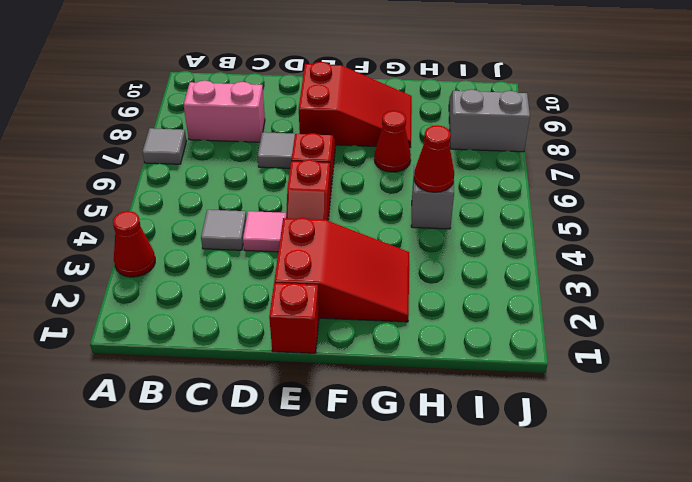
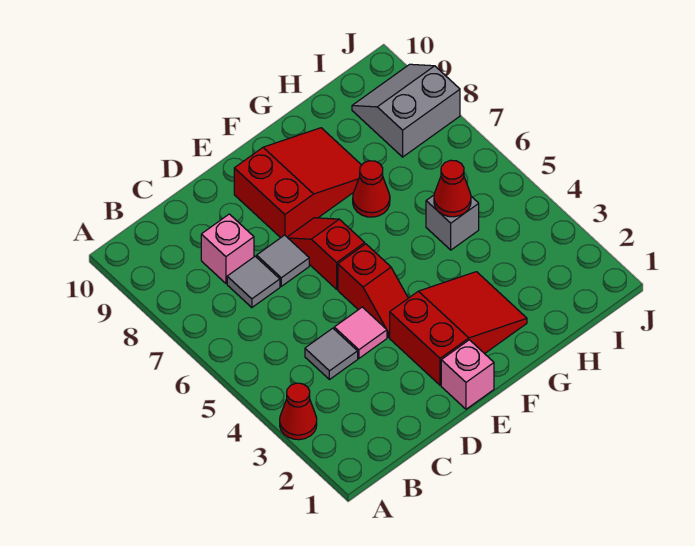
grey tile A7 level 1 -> grey tile C7 level 1
pink brick B8:C8 level 1 -> pink brick C8 level 1
red brick E1 level 1 -> pink brick E1 level 1

